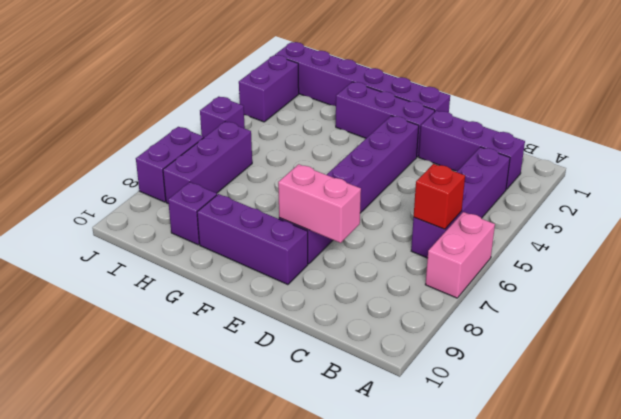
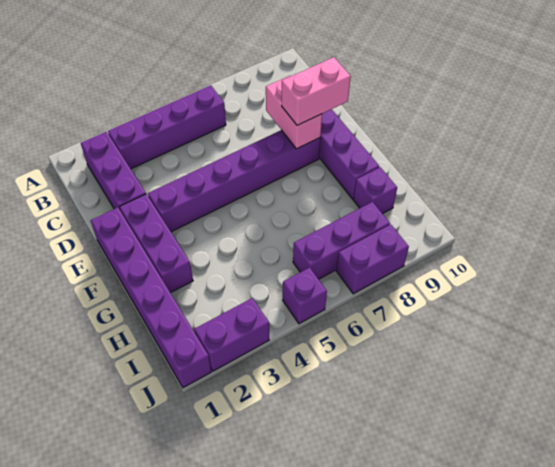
pink brick A6:A7 level 1 -> pink brick E8:E9 level 3
red brick B6 level 2 -> none

